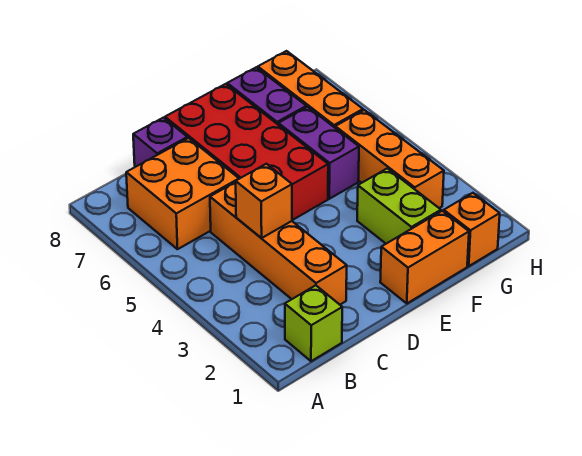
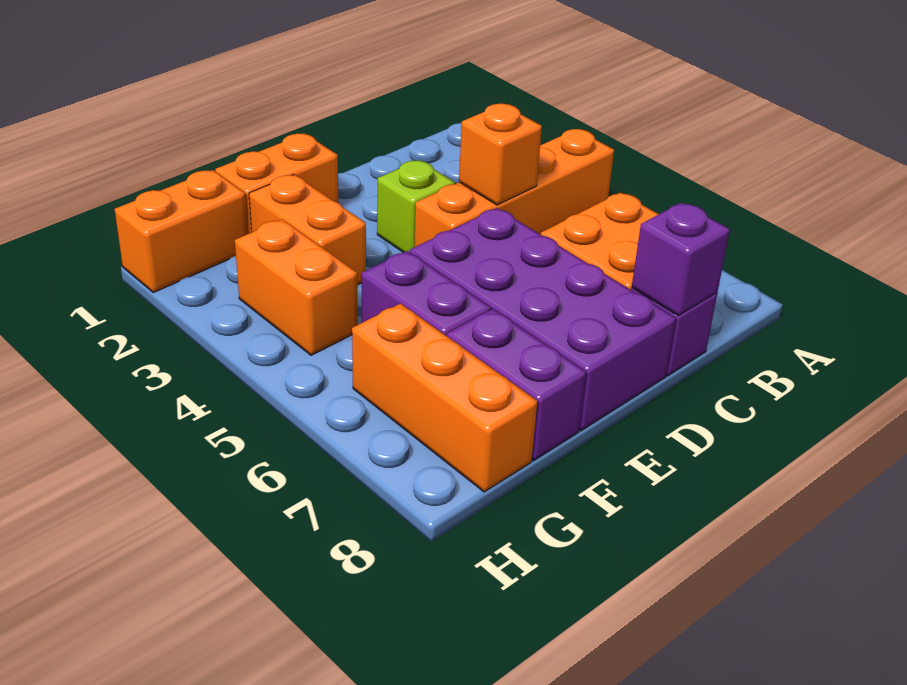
lime brick B1 level 1 -> lime brick D3 level 1
orange brick C2:C5 level 1 -> orange brick A4:D4 level 1
none -> purple brick C8 level 2
red brick D5:E8 level 1 -> purple brick D5:E8 level 1
lime brick F2:F3 level 1 -> orange brick F2:F3 level 1
orange brick G1 level 1 -> orange brick G1:H1 level 1
orange brick G3:G5 level 1 -> orange brick G3:G4 level 1

